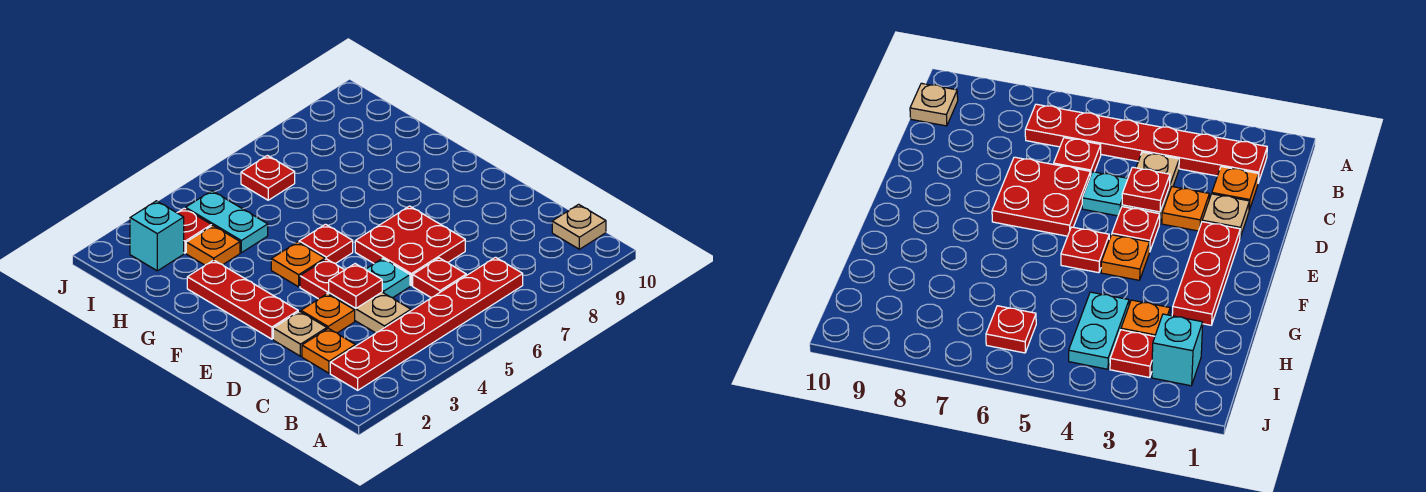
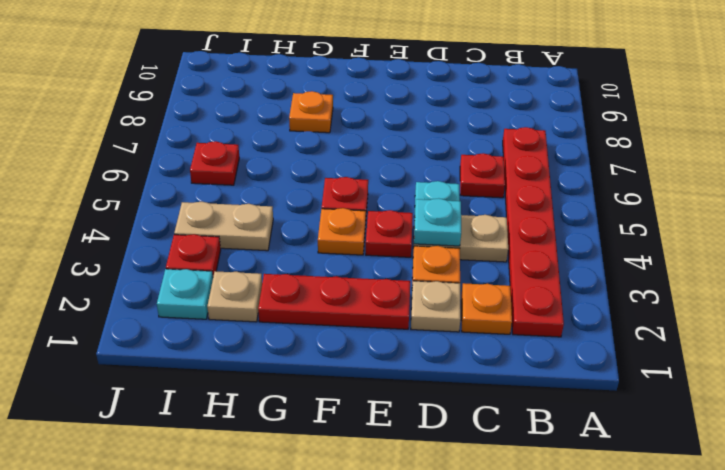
tan plate B10 level 1 -> tan plate H2 level 1
red plate D4 level 2 -> cyan plate D4 level 2
red plate D6:E7 level 1 -> none
orange plate H3 level 1 -> orange plate G8 level 1
cyan plate H4:I4 level 1 -> tan plate H4:I4 level 1
cyan brick I2 level 1 -> cyan plate I2 level 1

